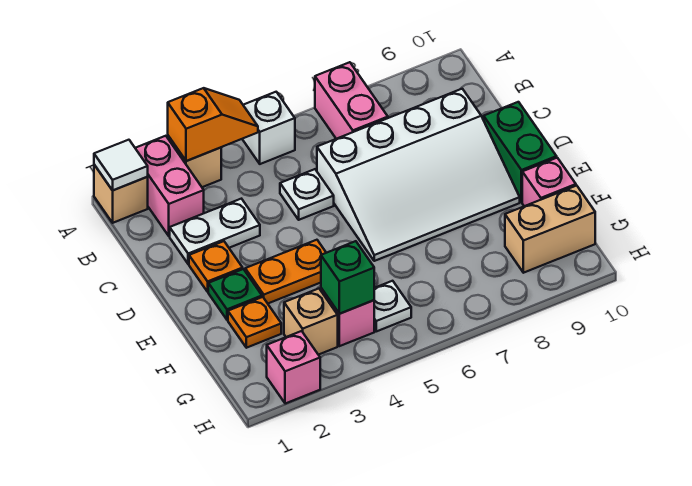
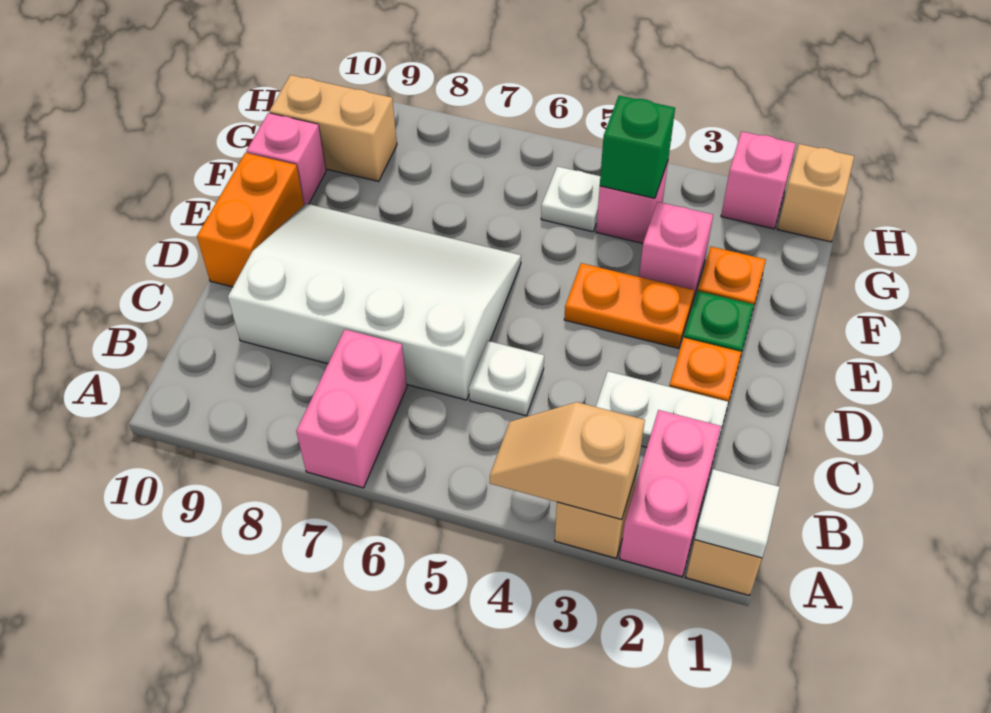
orange slope A3:A4 level 2 top 3 -> tan slope A3:A4 level 2 top 3
white brick A5 level 1 -> none
green brick D10:E10 level 1 -> orange brick D10:E10 level 1
none -> pink brick F3 level 1
tan brick G3 level 1 -> tan brick H1 level 1

